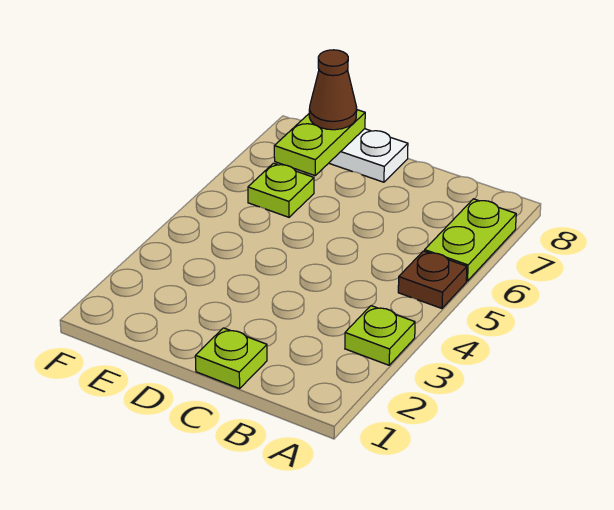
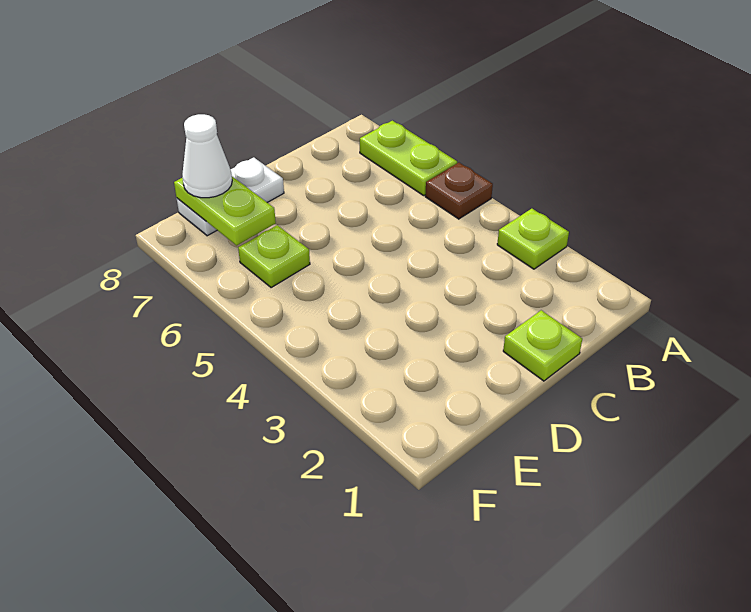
brown cone E8 level 3 -> white cone E8 level 3

